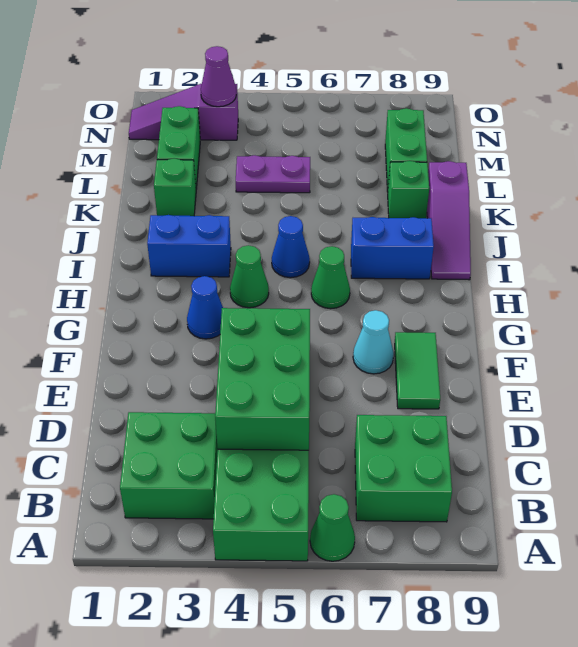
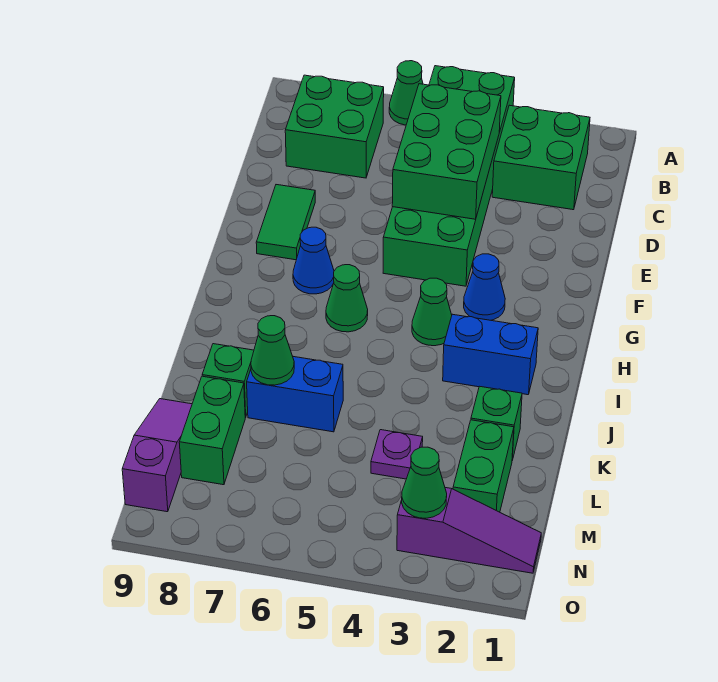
cyan cone F7 level 1 -> none
blue cone I5 level 1 -> blue cone G7 level 1
blue brick I7:I8 level 1 -> blue brick K6:K7 level 1
purple slope I9:K9 level 1 top K -> purple slope L9:N9 level 1 top N
none -> green cone K7 level 2
purple plate L4:L5 level 1 -> purple plate L4 level 1
purple cone N3 level 2 -> green cone N3 level 2

